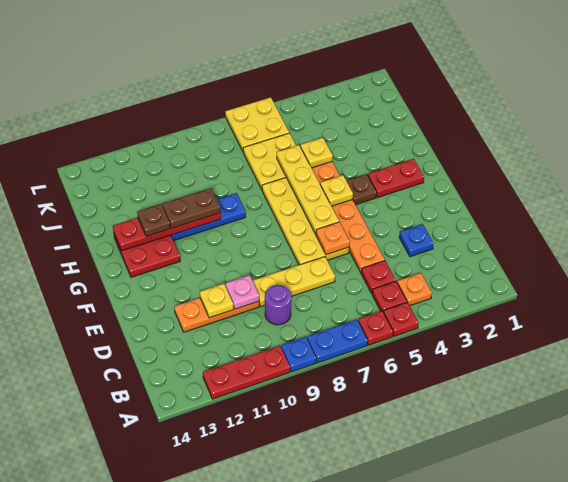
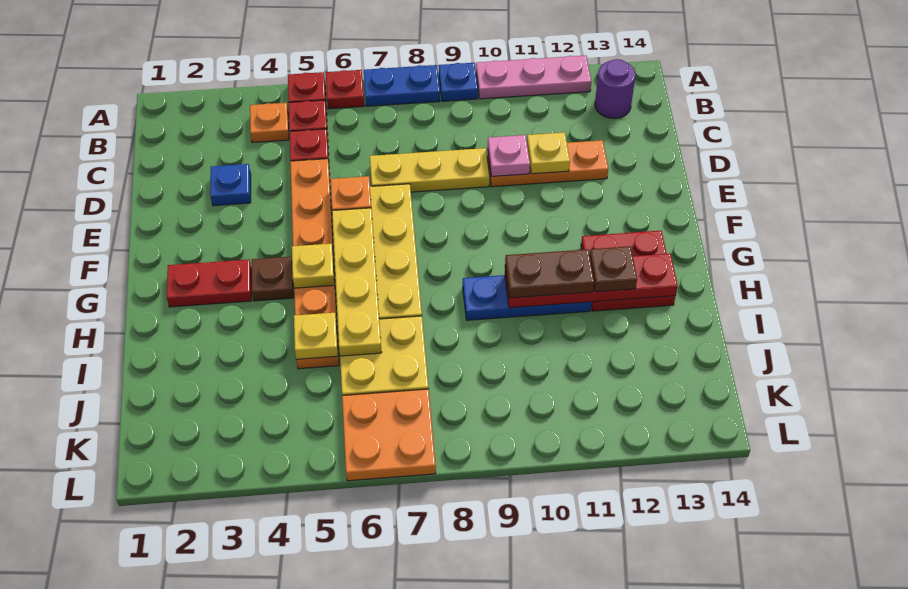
red plate A10:A12 level 1 -> pink plate A10:A12 level 1
purple round brick C9 level 1 -> purple round brick B13 level 1
yellow plate K6:L7 level 1 -> orange plate K6:L7 level 1

